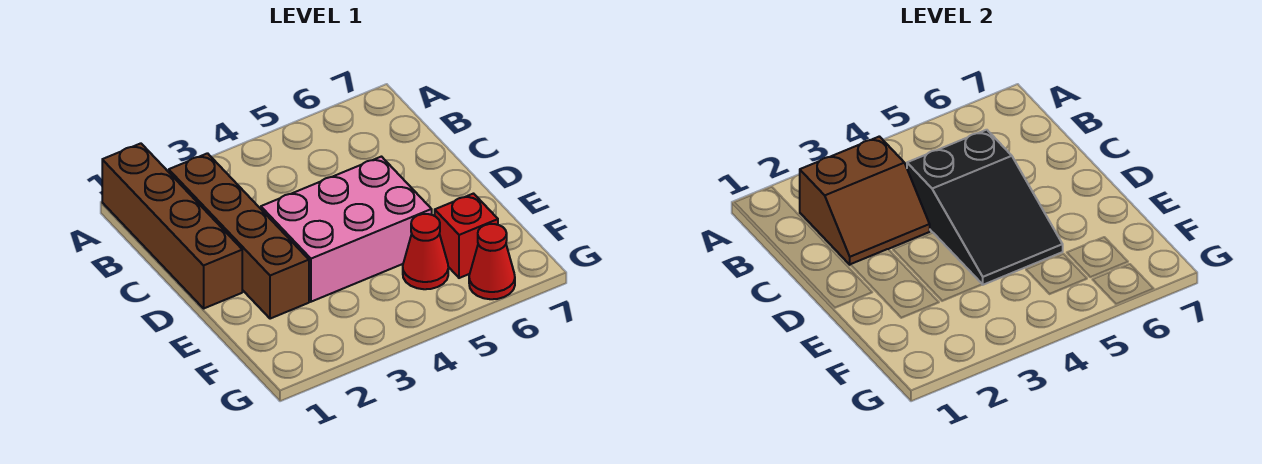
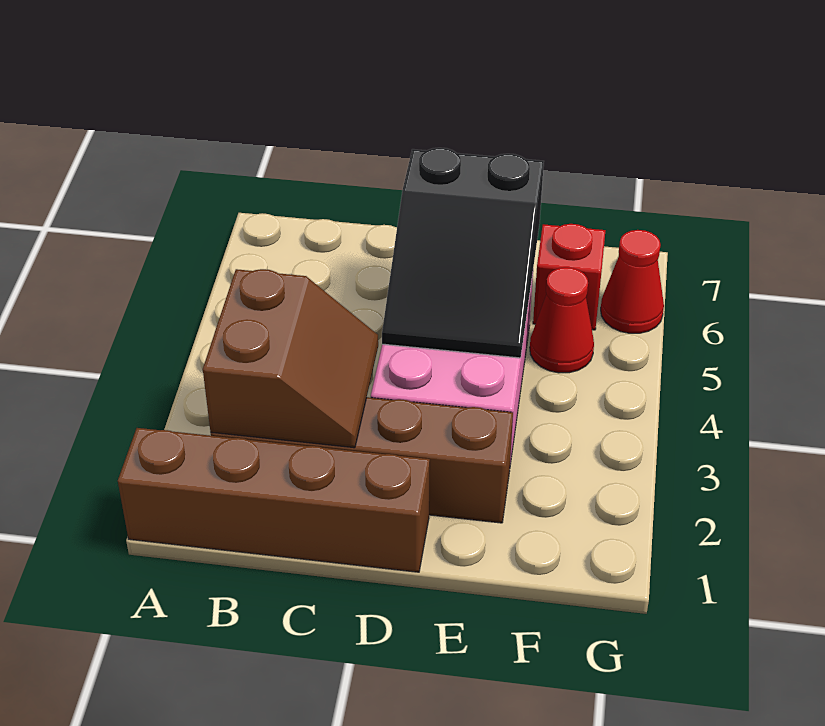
black slope C4:E5 level 2 top C -> black slope D4:E6 level 2 top 6

